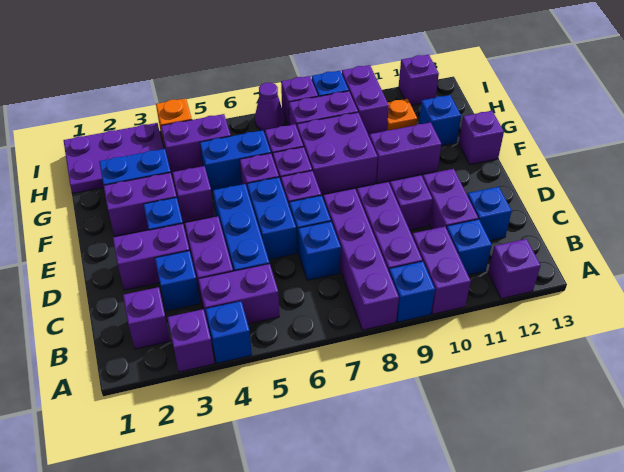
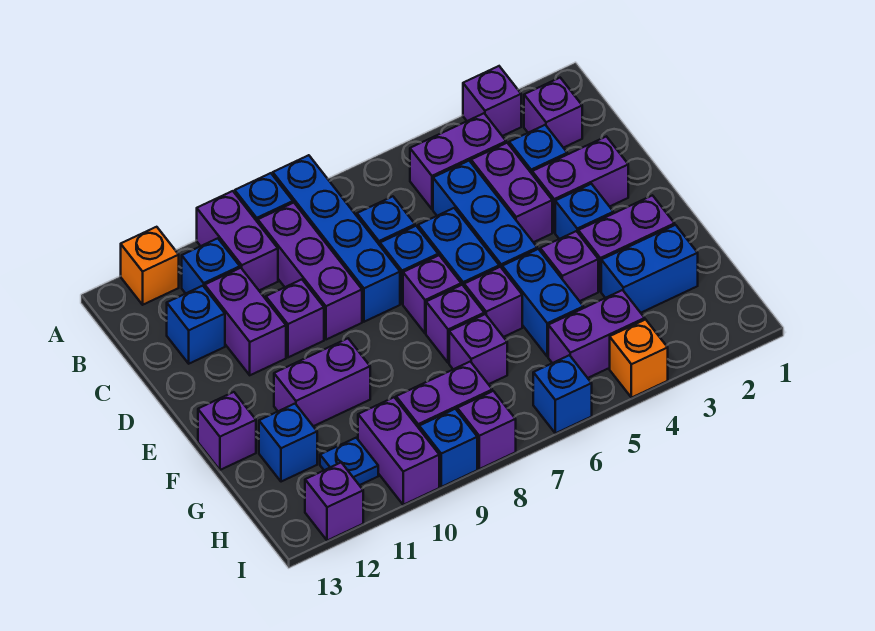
blue brick A4 level 1 -> blue brick I6 level 1
purple brick A8:D8 level 1 -> blue brick A8:D8 level 1
purple brick A12 level 1 -> orange brick A12 level 1
purple brick F8:G9 level 1 -> none
blue brick G5:G6 level 1 -> blue brick F5:G5 level 1
purple plate H1:I3 level 1 -> none
orange plate H11 level 1 -> blue plate H11 level 1
purple cone I7 level 1 -> none

